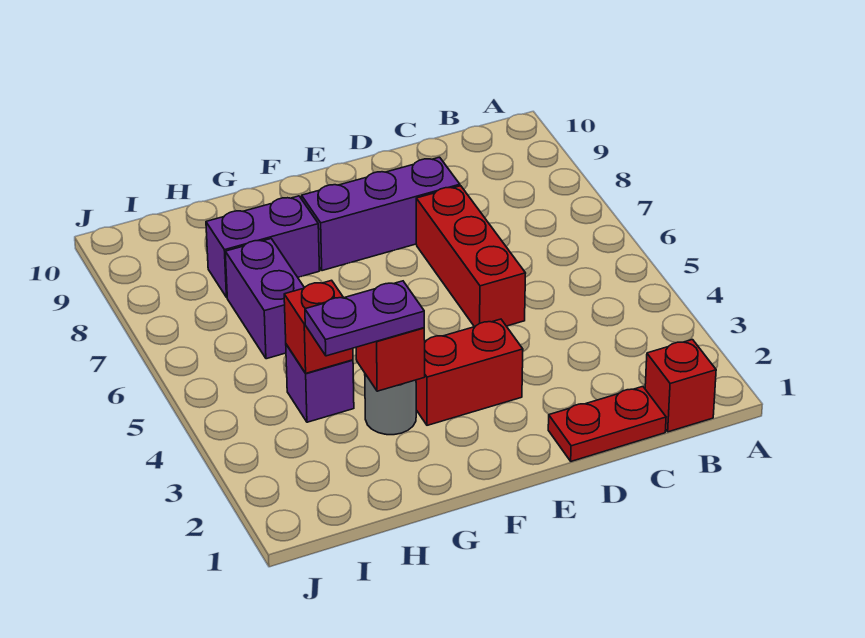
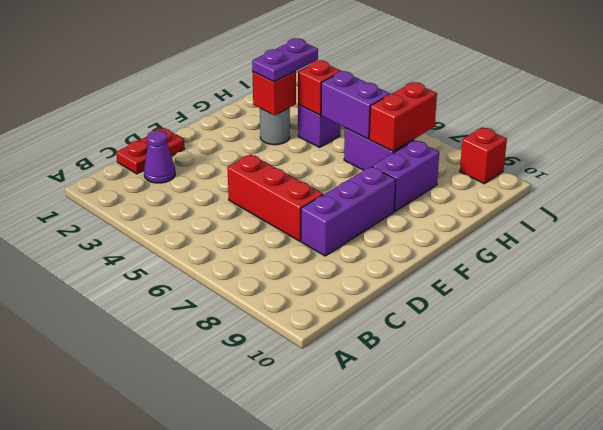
red brick B1 level 1 -> red brick J9 level 1
none -> purple cone C2 level 1
red brick E3:F3 level 1 -> red brick H7:I7 level 2
none -> purple brick H5:H6 level 2

